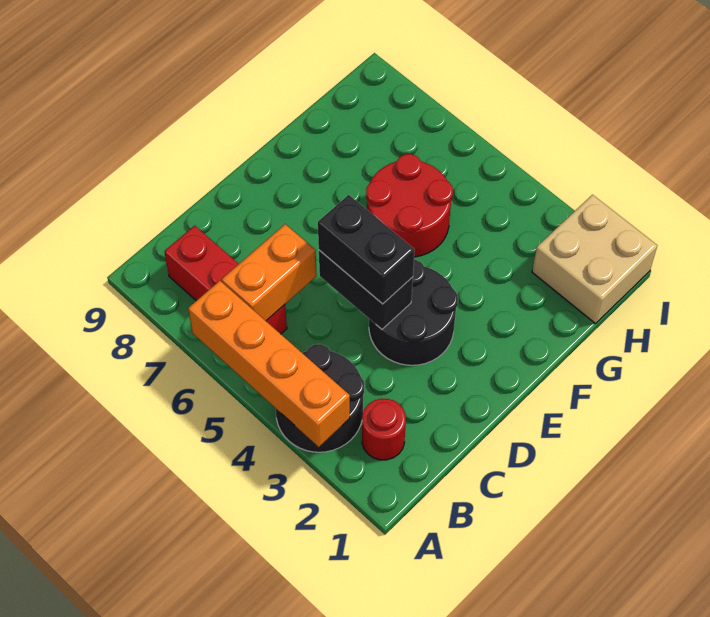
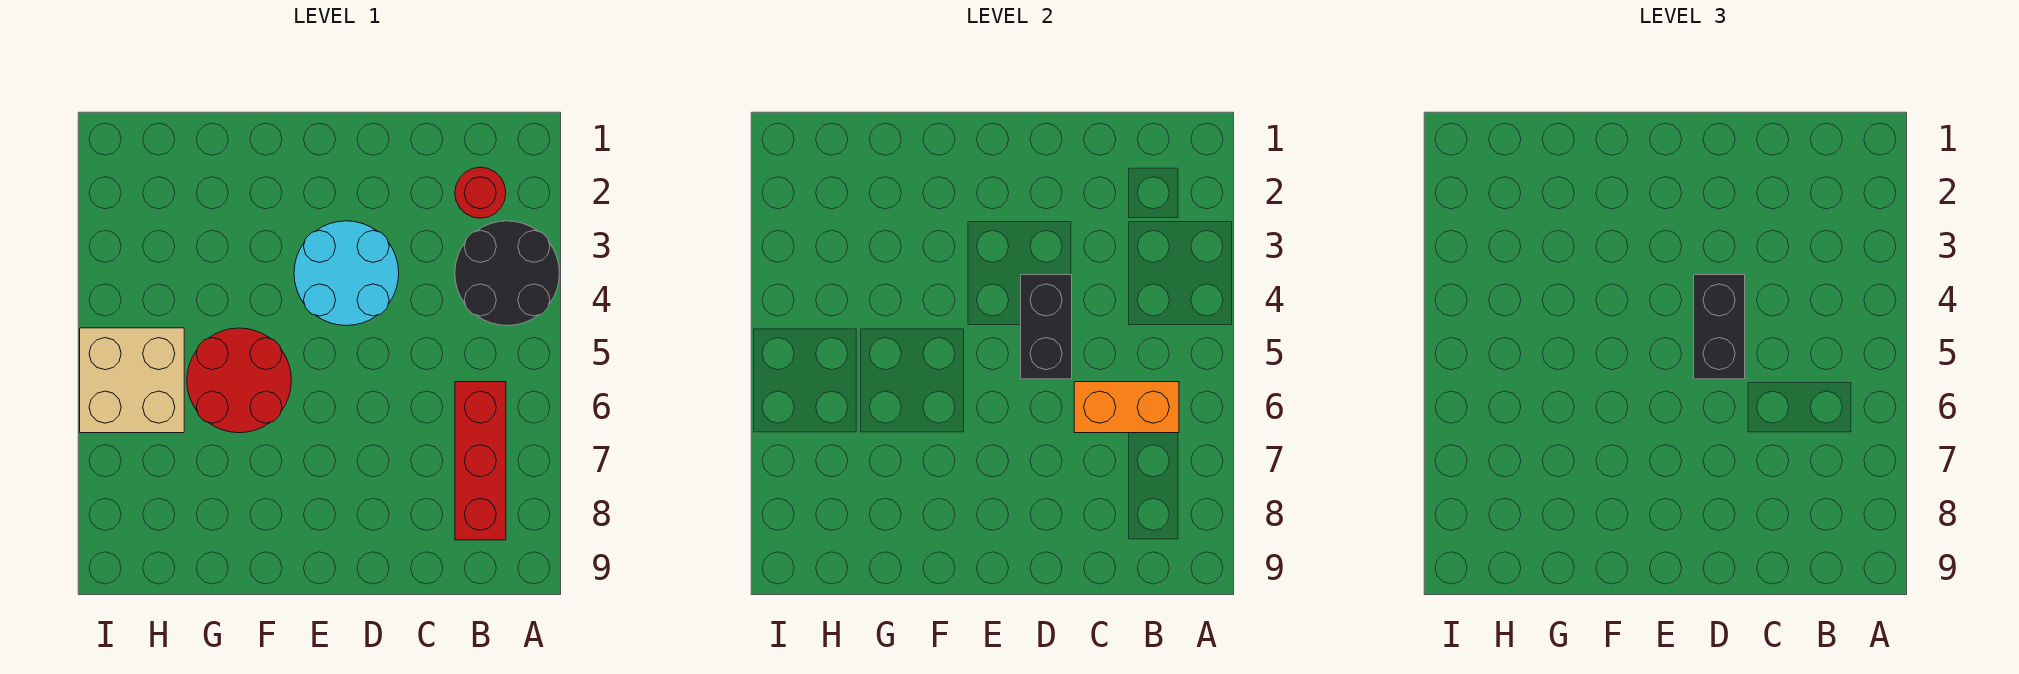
orange brick A3:A6 level 2 -> none
black round brick D3:E4 level 1 -> cyan round brick D3:E4 level 1
tan brick H1:I2 level 1 -> tan brick H5:I6 level 1

